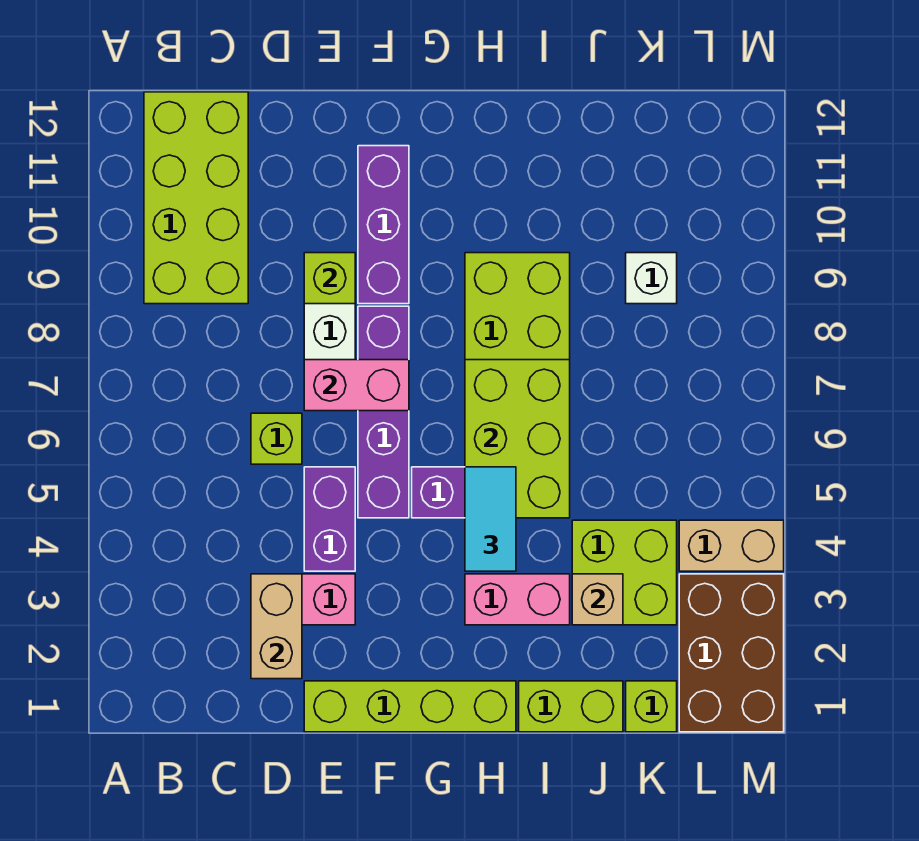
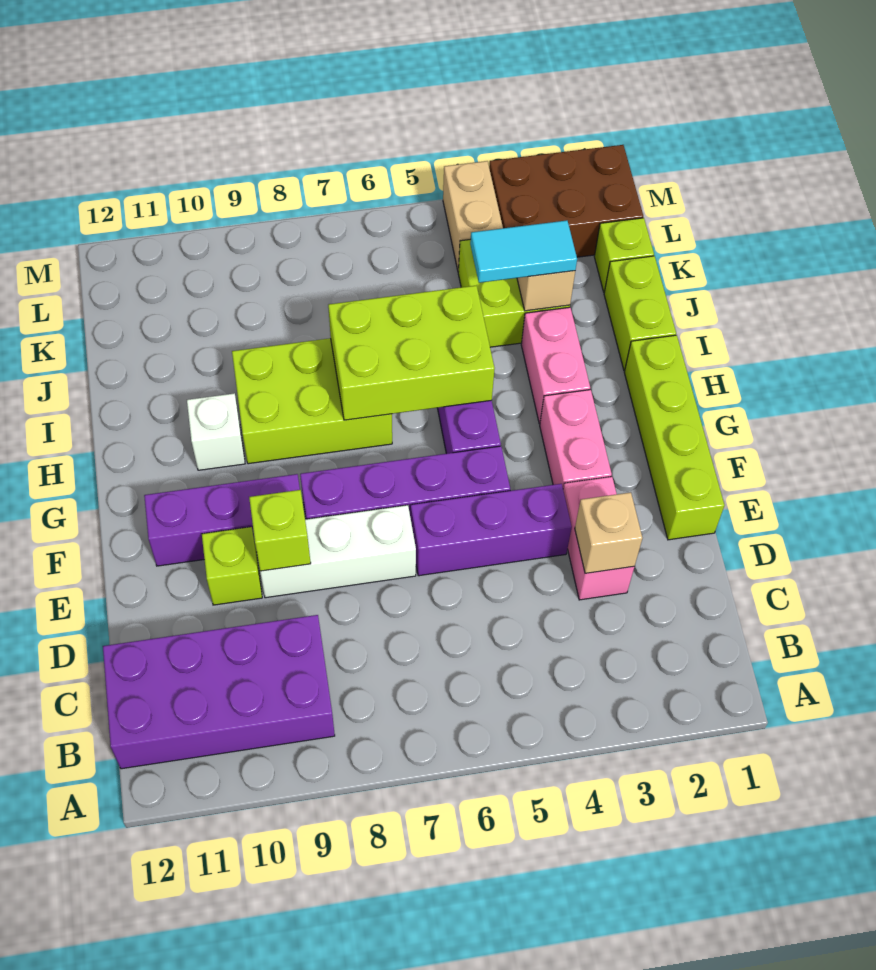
lime brick B9:C12 level 1 -> purple brick B9:C12 level 1
tan brick D2:D3 level 2 -> tan brick D3 level 2
lime brick D6 level 1 -> lime brick E10 level 1
purple brick E4:E5 level 1 -> purple brick E4:E6 level 1
pink brick E7:F7 level 2 -> pink brick F3:G3 level 1
cyan tile H4:H5 level 3 -> cyan tile J3:J4 level 3
white brick K9 level 1 -> white brick H10 level 1

